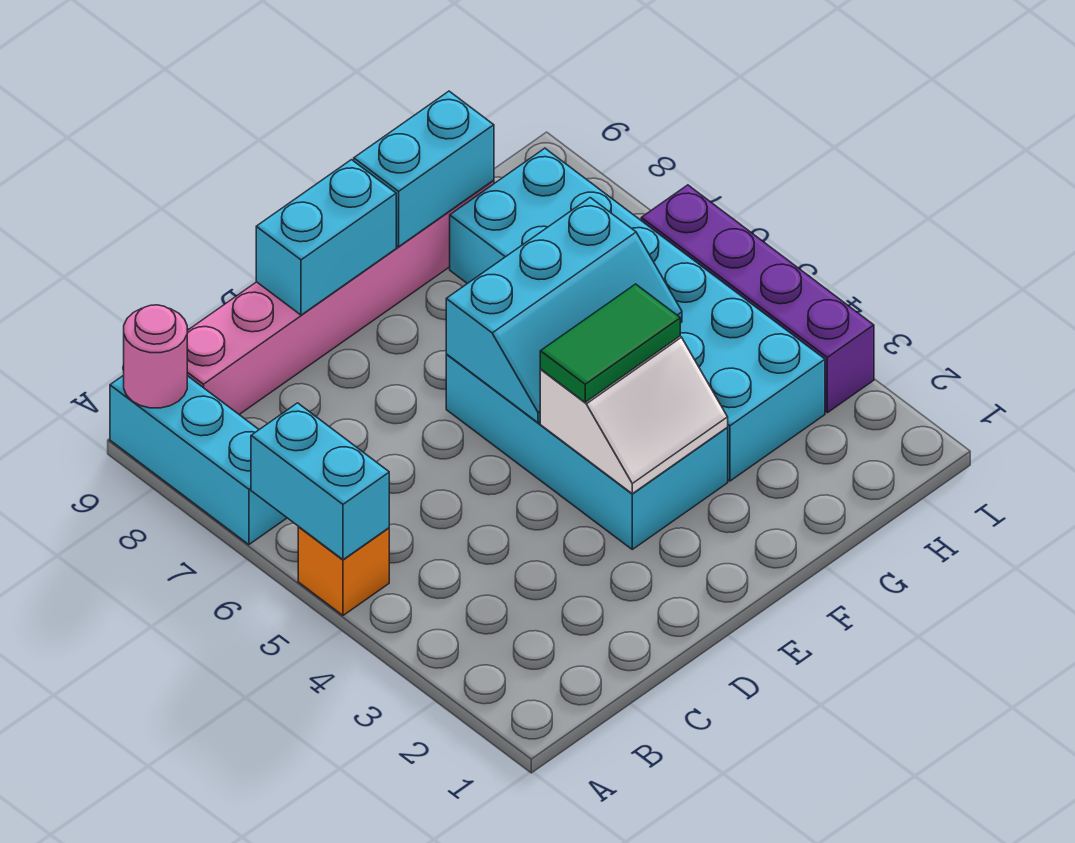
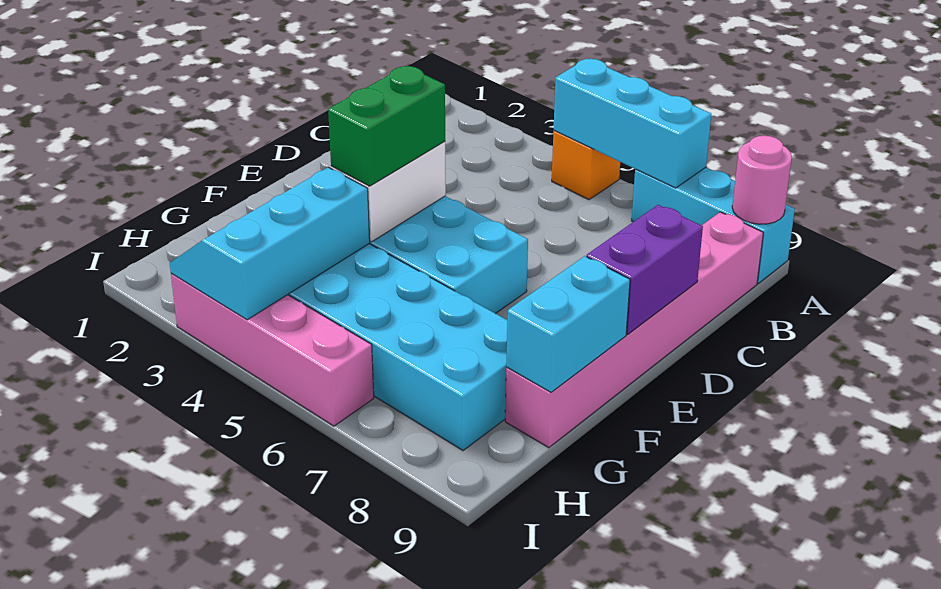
cyan brick A5:A6 level 2 -> cyan brick A5:A7 level 2
cyan brick D9:E9 level 2 -> purple brick D9:E9 level 2
green tile E4:F4 level 3 -> green brick E4:F4 level 3
cyan slope E5:G6 level 2 top 6 -> cyan slope G3:I4 level 2 top 4
purple brick I3:I6 level 1 -> pink brick I3:I6 level 1

